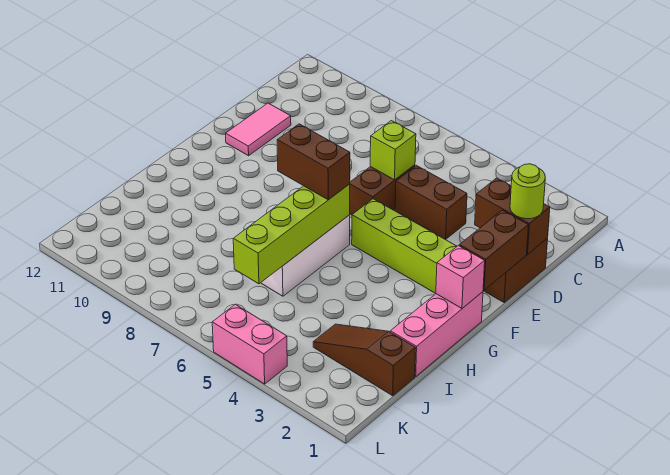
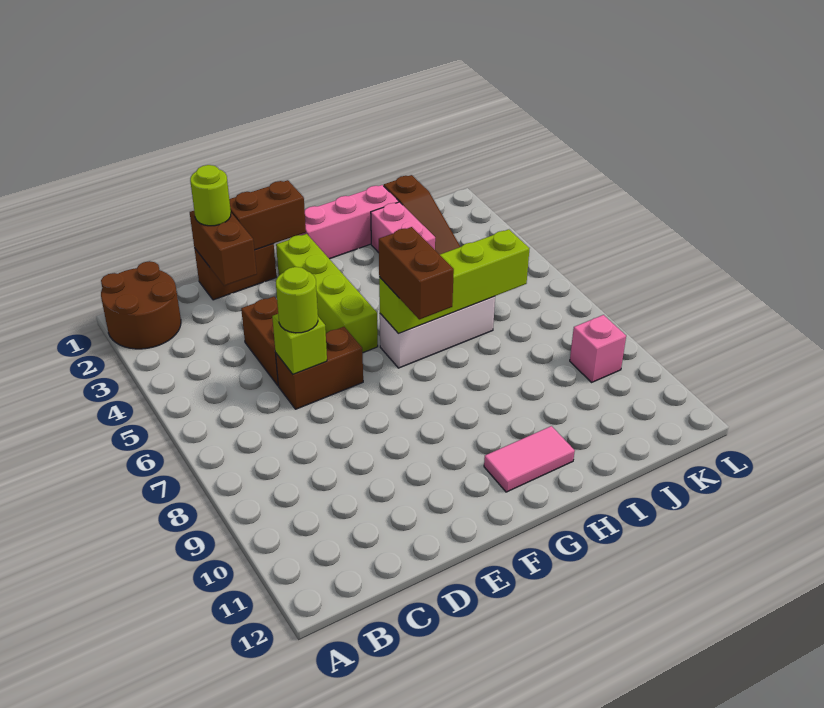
none -> brown round brick A1:B2 level 1
none -> lime round brick D6 level 3
pink tile D11:E11 level 1 -> pink tile G11:H11 level 1
pink brick G1 level 2 -> pink brick K9 level 1
pink brick L4:L5 level 1 -> pink brick I2:I3 level 1

